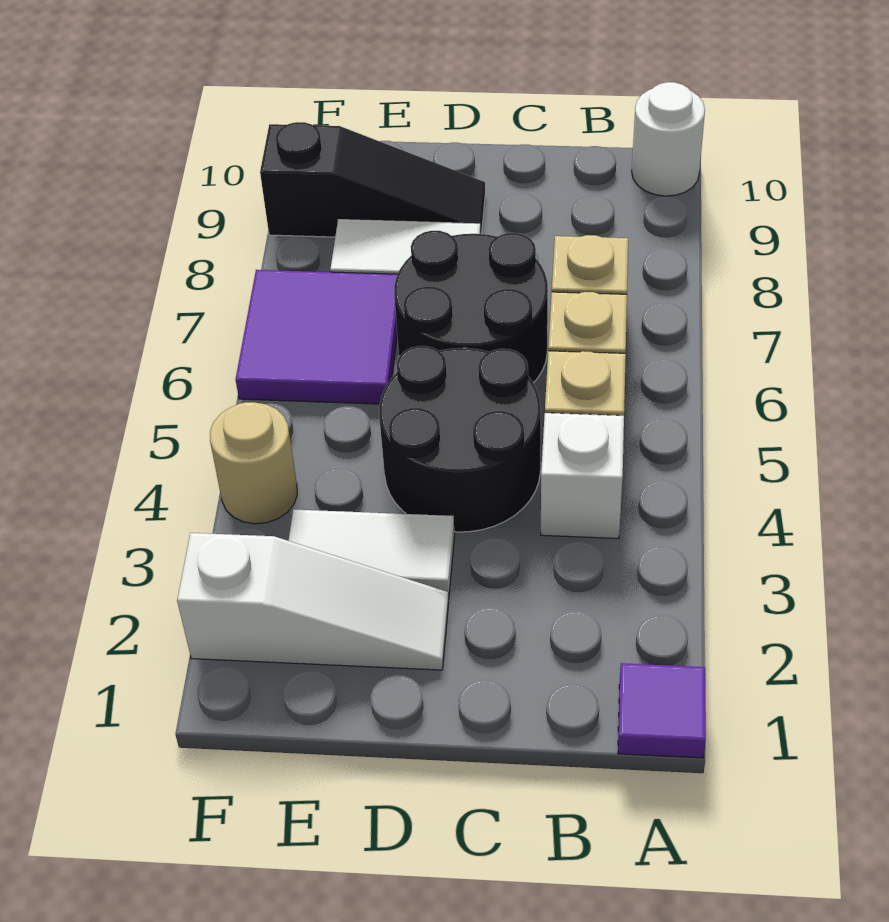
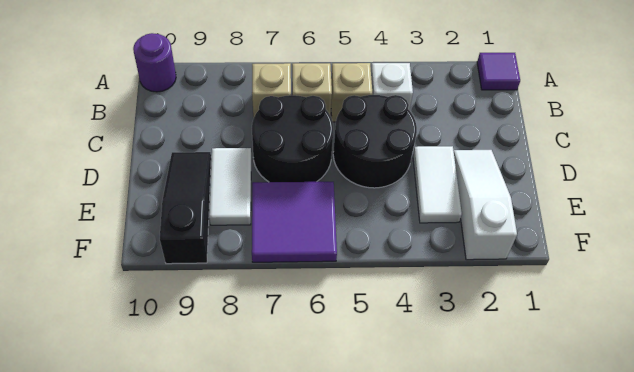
white round brick A10 level 1 -> purple round brick A10 level 1
tan round brick F4 level 1 -> none

